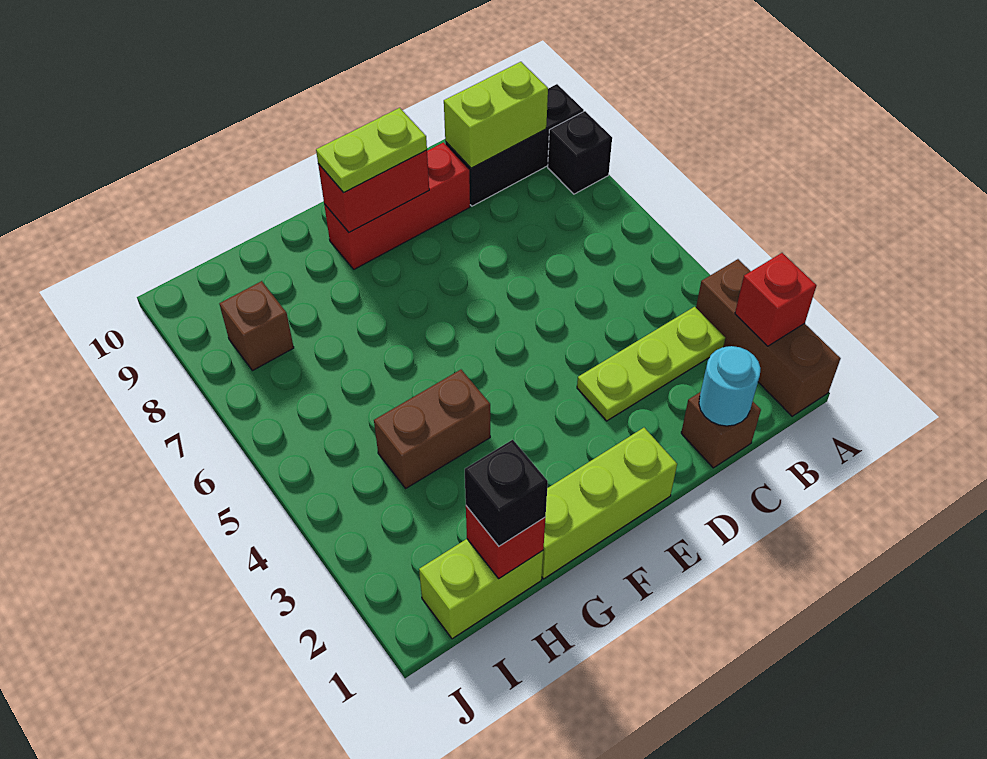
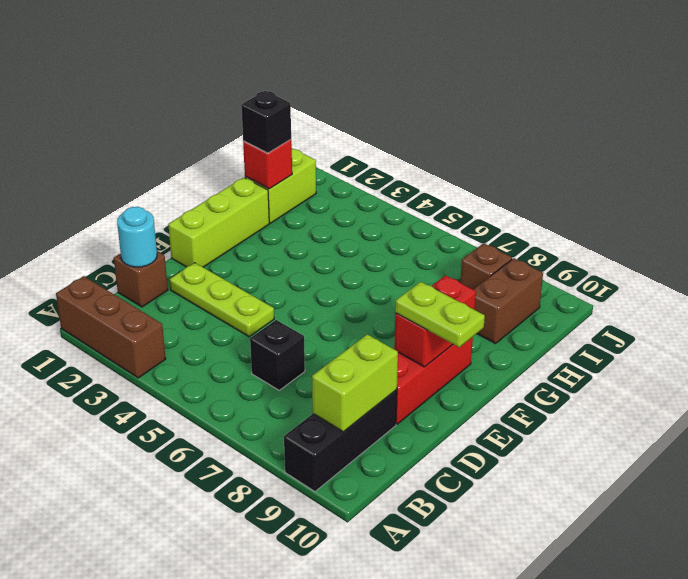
red brick A2 level 2 -> none
black brick A8 level 1 -> black brick C6 level 1
lime plate B3:D3 level 1 -> lime plate D2:D4 level 1
lime plate E9:F9 level 3 -> lime plate E9:E10 level 3
brown brick G4:H4 level 1 -> brown brick H9:I9 level 1

